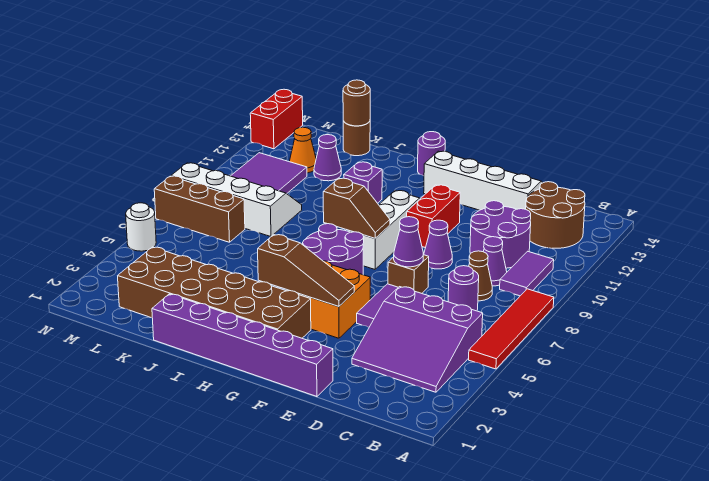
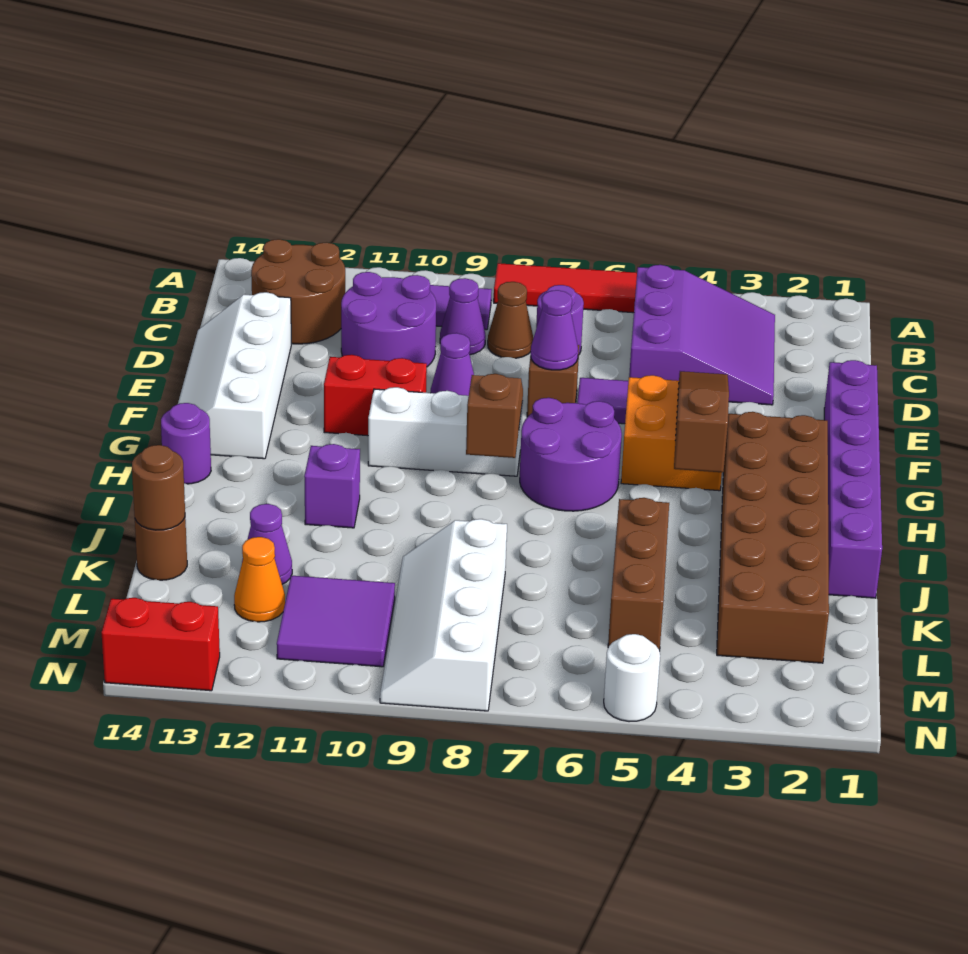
brown brick L7:N7 level 1 -> brown brick J5:L5 level 1

